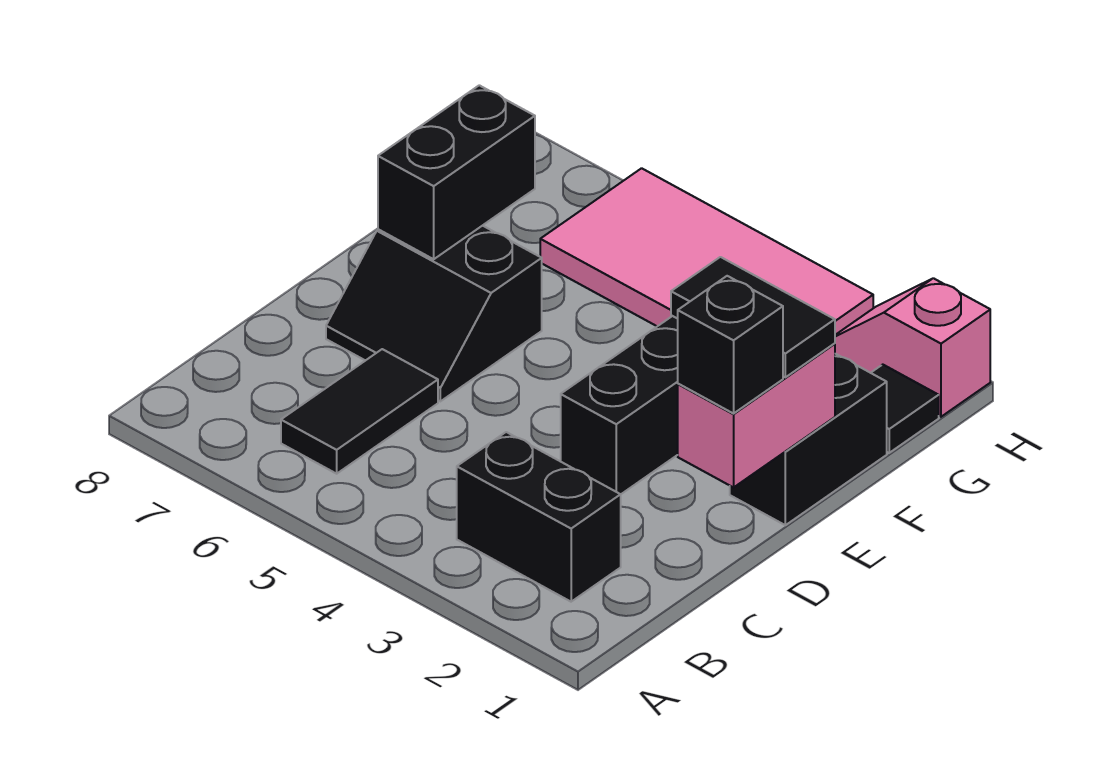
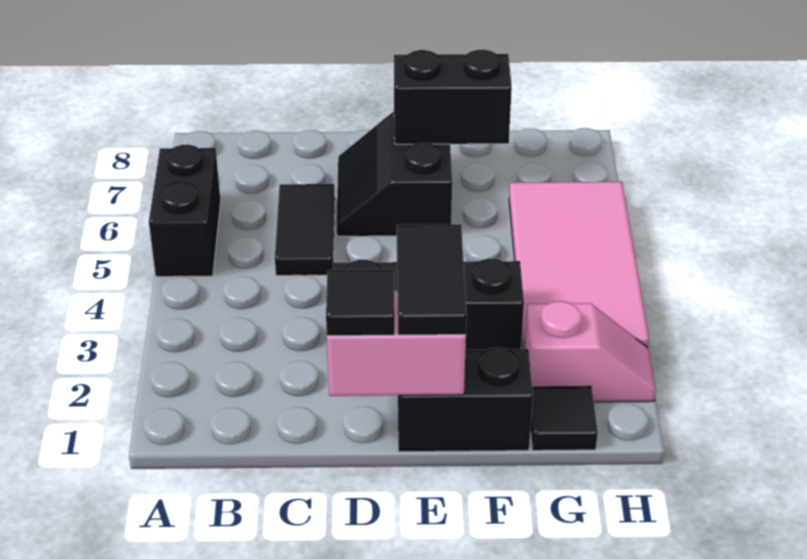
black brick B2:B3 level 1 -> black brick A5:A6 level 1
black tile B6:C6 level 1 -> black tile C5:C6 level 1
black brick D1 level 3 -> black tile D1 level 3
pink slope H1:H2 level 1 top 1 -> pink slope G2:H2 level 1 top G

